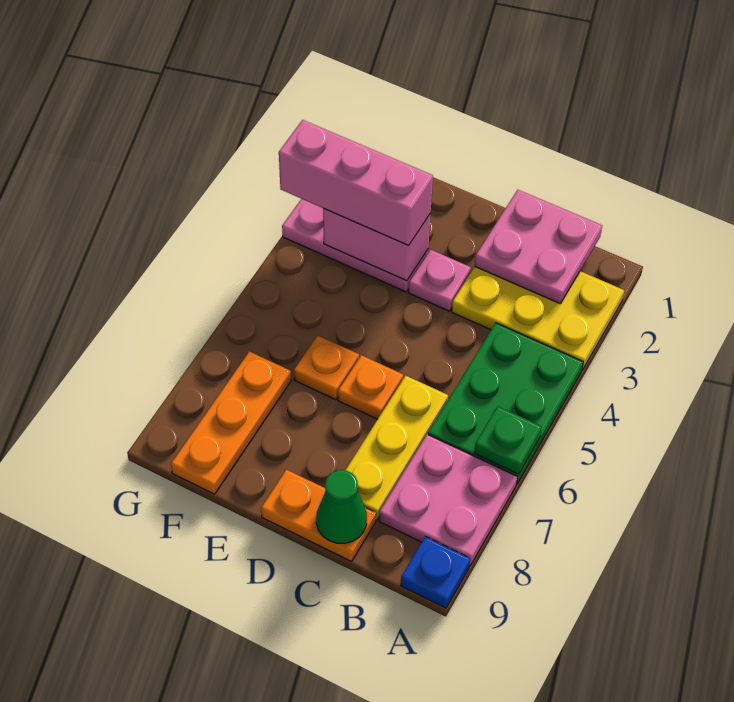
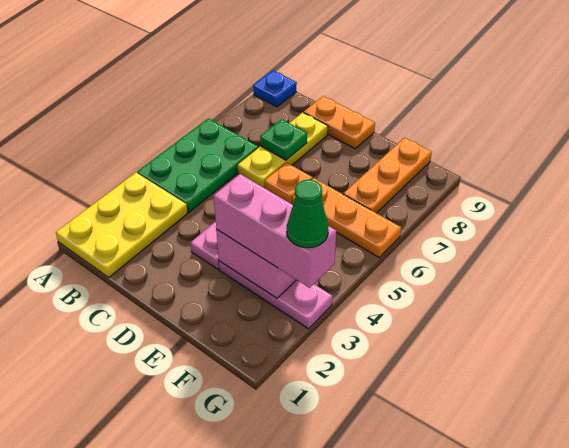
yellow plate A2:C3 level 1 -> yellow plate A1:B3 level 1
green plate A6 level 2 -> green plate C7 level 2
pink plate A7:B8 level 1 -> none
pink plate B1:C2 level 2 -> none
green cone C9 level 2 -> green cone G3 level 4
orange plate E6 level 1 -> orange plate E6:G6 level 1

